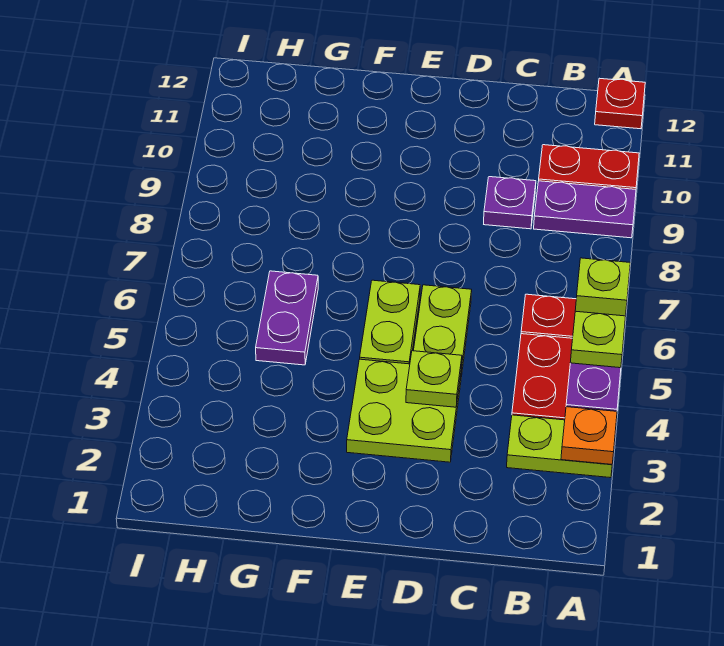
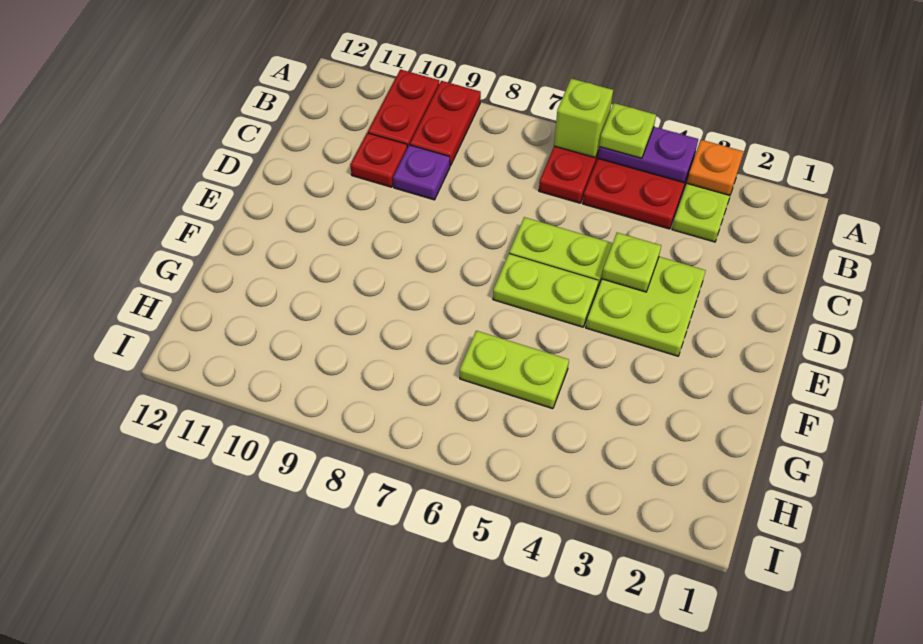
purple plate A9:B9 level 1 -> red plate A9:B9 level 1
red plate A12 level 1 -> red plate C10 level 1
purple plate G5:G6 level 1 -> lime plate G5:G6 level 1

